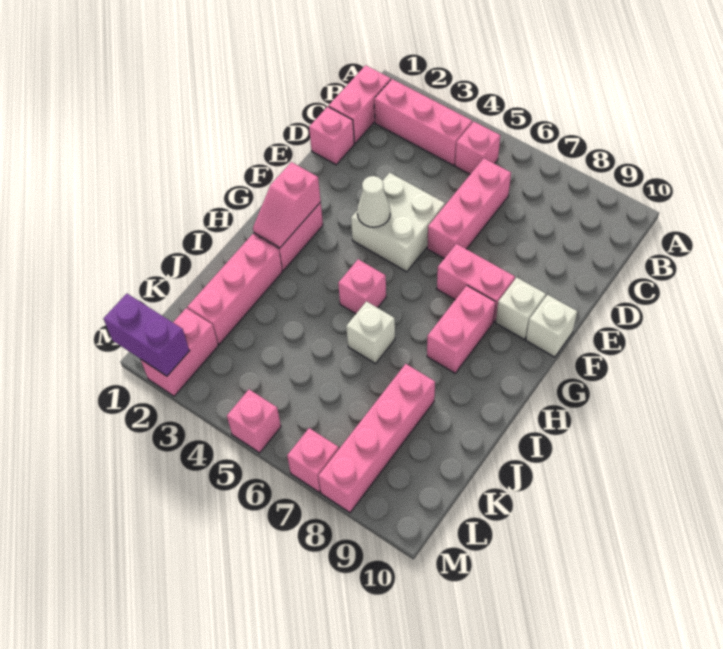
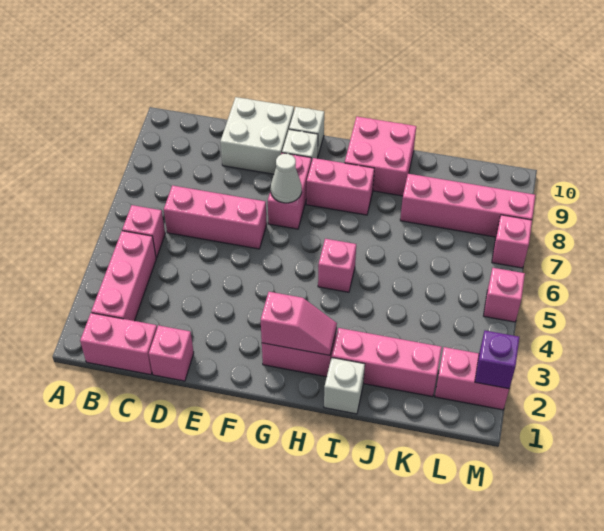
white brick E4:F5 level 1 -> white brick D9:E10 level 1
white cone F4 level 2 -> white cone F7 level 2
none -> pink brick H9:I10 level 1
white brick I6 level 1 -> white brick I1 level 1
purple brick M1:M2 level 2 -> purple brick M2 level 2

